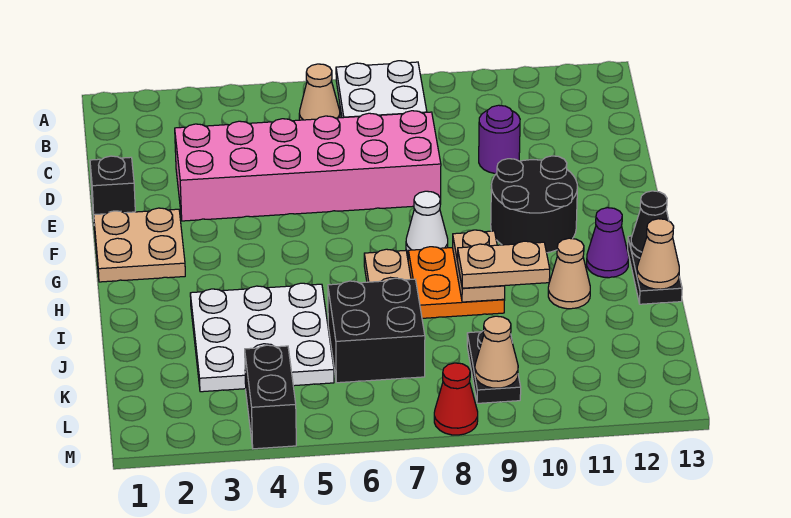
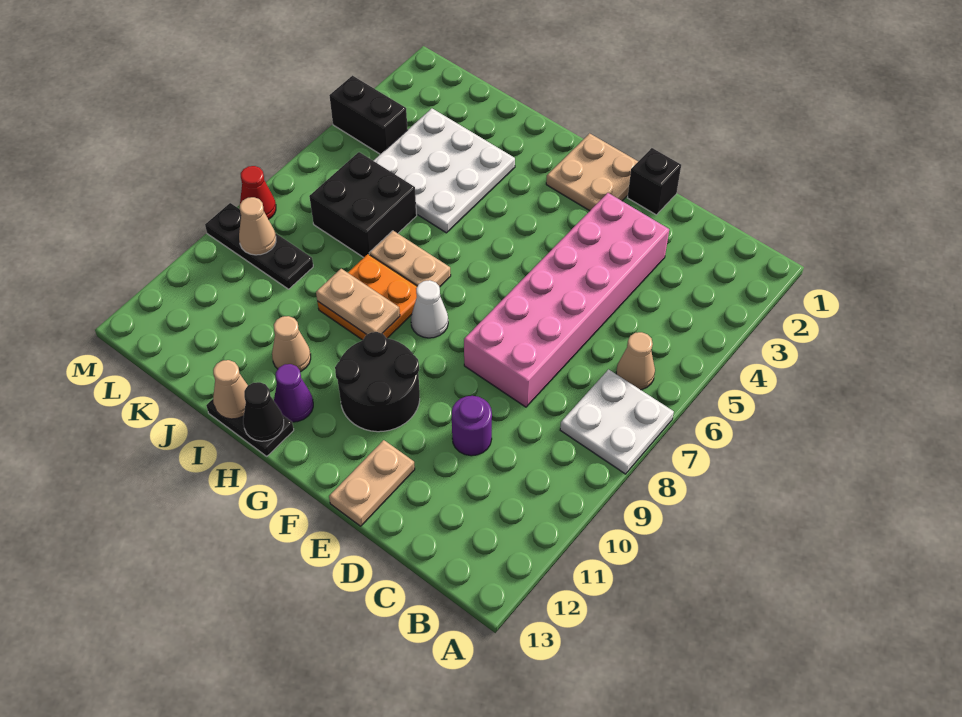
tan plate I9:I10 level 3 -> tan plate E12:E13 level 1
black plate K9:L9 level 1 -> black plate K9:M9 level 1

